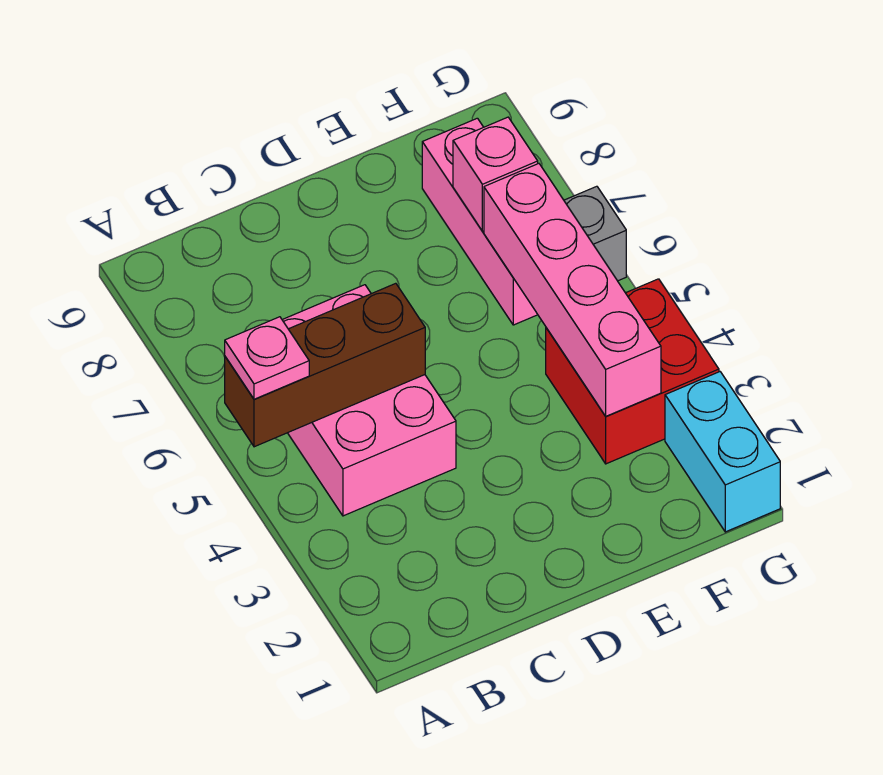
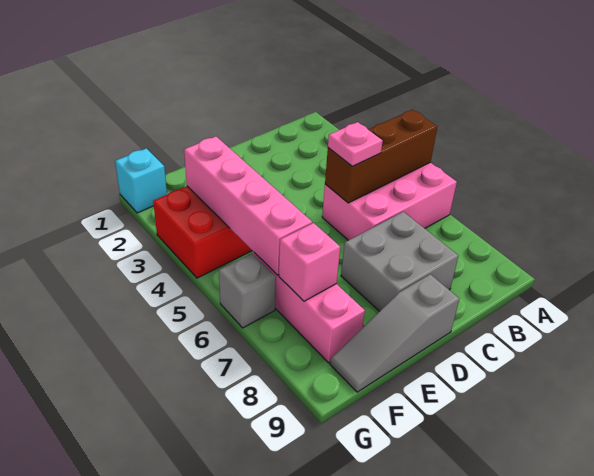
pink plate A5 level 3 -> pink plate C5 level 3
pink brick B4:C6 level 1 -> pink brick A5:C6 level 1
none -> grey brick C7:D8 level 1
none -> grey slope D9:F9 level 1 top D
cyan brick G1:G2 level 1 -> cyan brick G1 level 1

